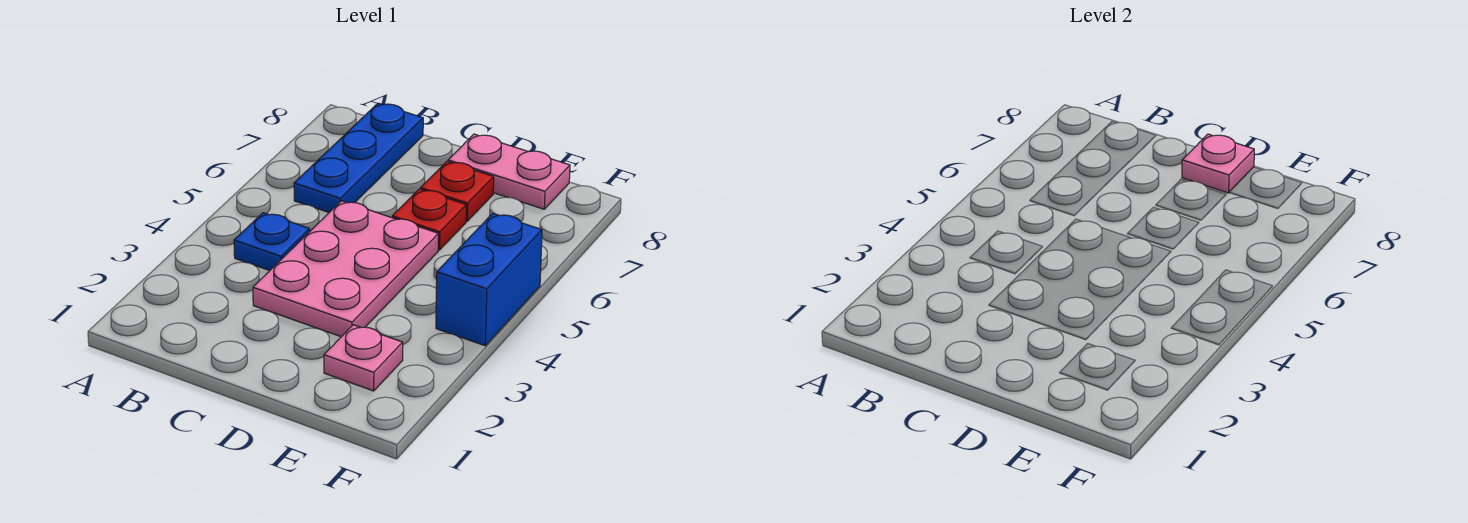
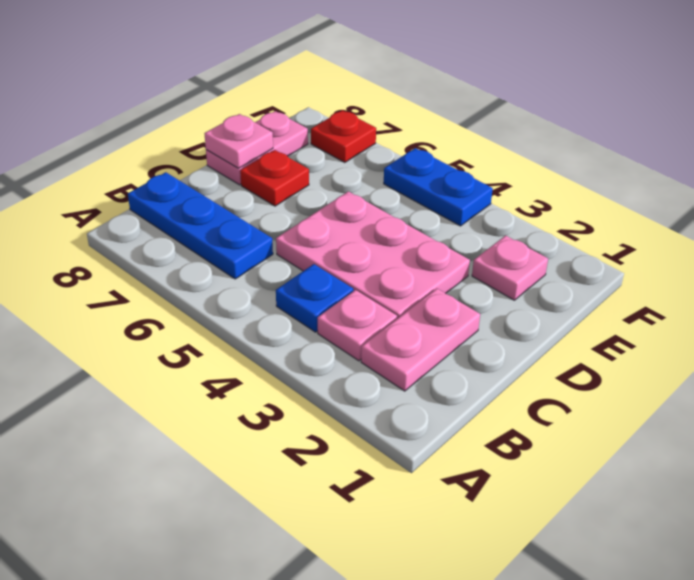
none -> pink plate B2:C2 level 1
none -> pink plate B3 level 1
red plate D6 level 1 -> red plate F7 level 1
blue brick F4:F5 level 1 -> blue plate F4:F5 level 1

